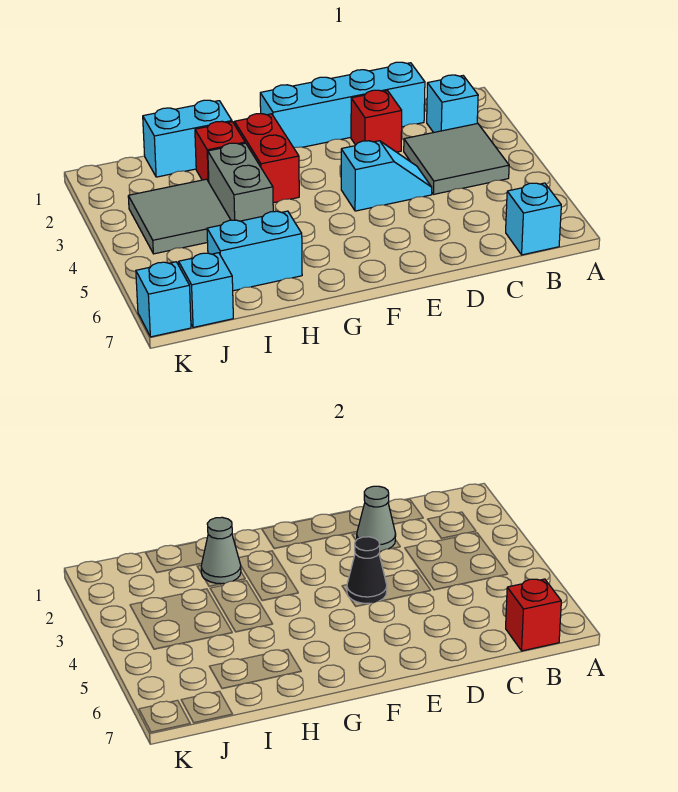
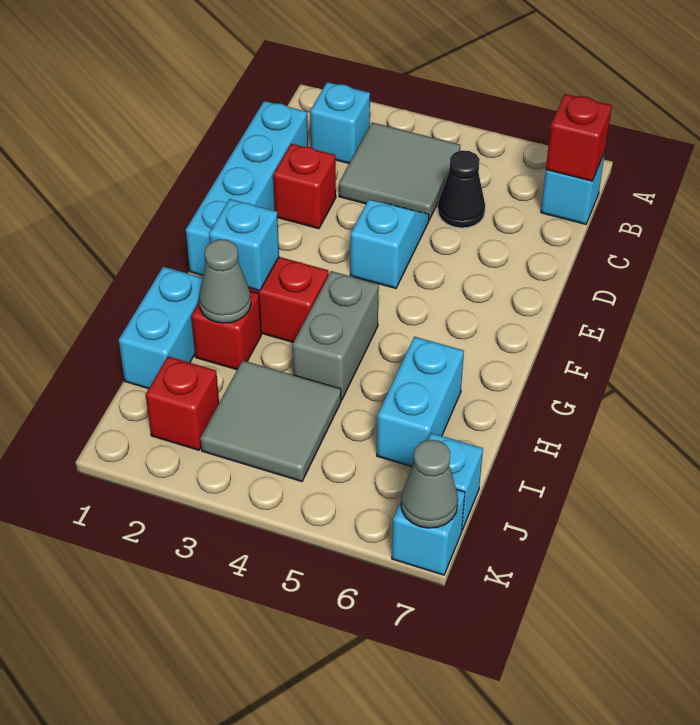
grey cone D2 level 2 -> grey cone K7 level 2
black cone E4 level 2 -> black cone C5 level 1
none -> cyan brick G2 level 2
grey brick H3:H4 level 1 -> grey brick G4:H4 level 1
none -> red brick J2 level 1

